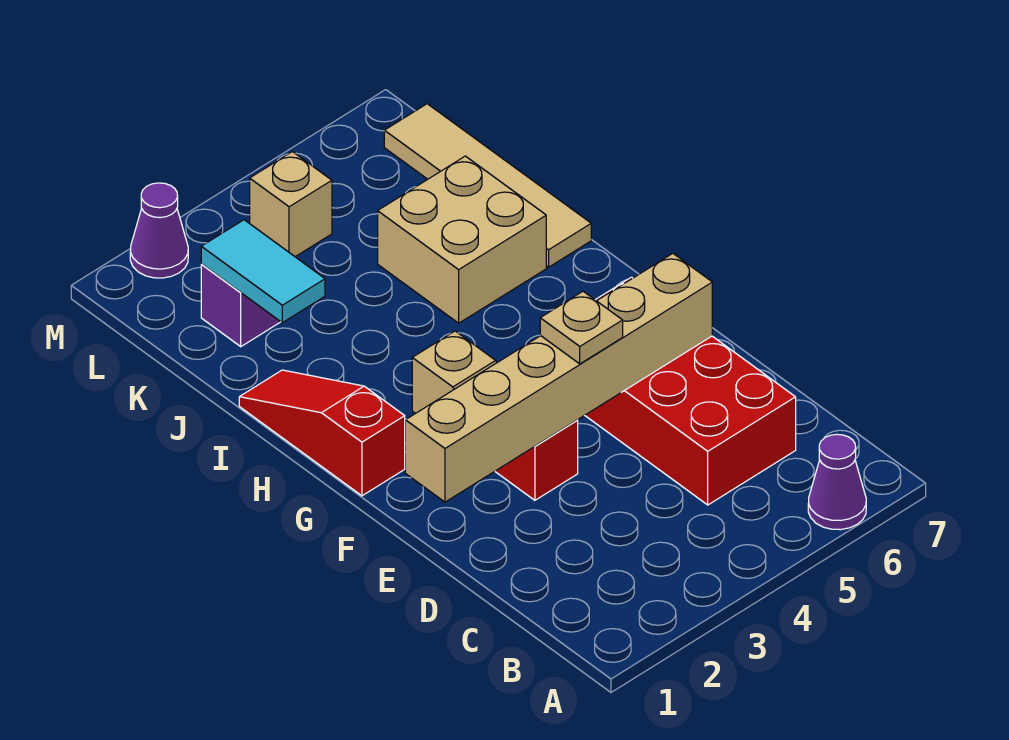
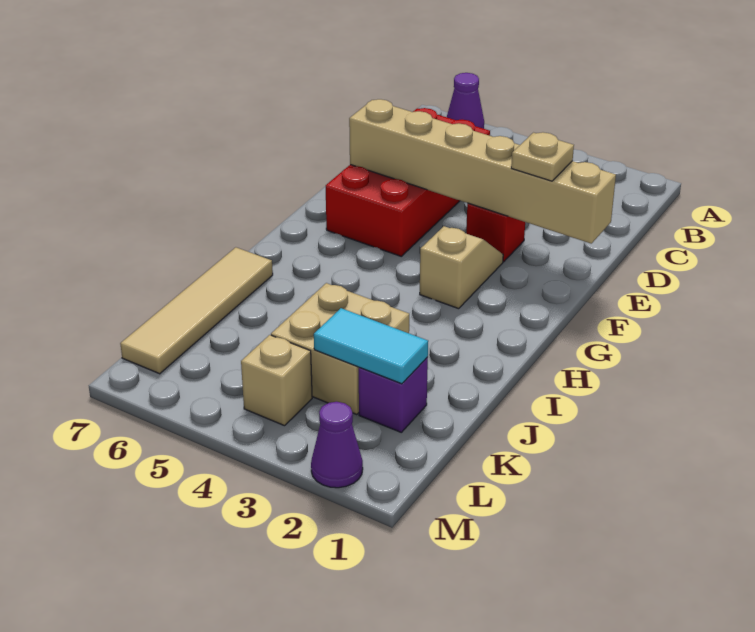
tan plate E4 level 3 -> tan plate E2 level 3
red slope G1:I1 level 1 top G -> none
tan brick I5:J6 level 1 -> tan brick J3:K4 level 1
cyan tile J2:K2 level 2 -> cyan tile K2:K3 level 2

